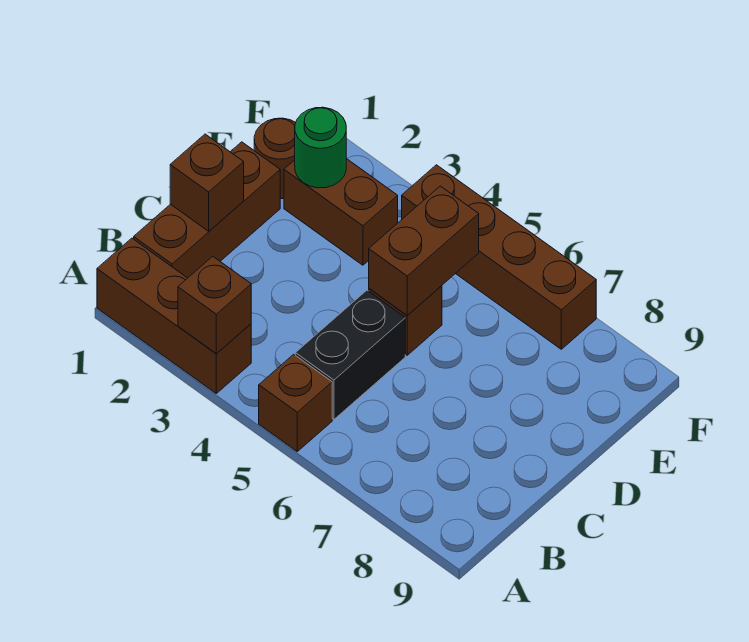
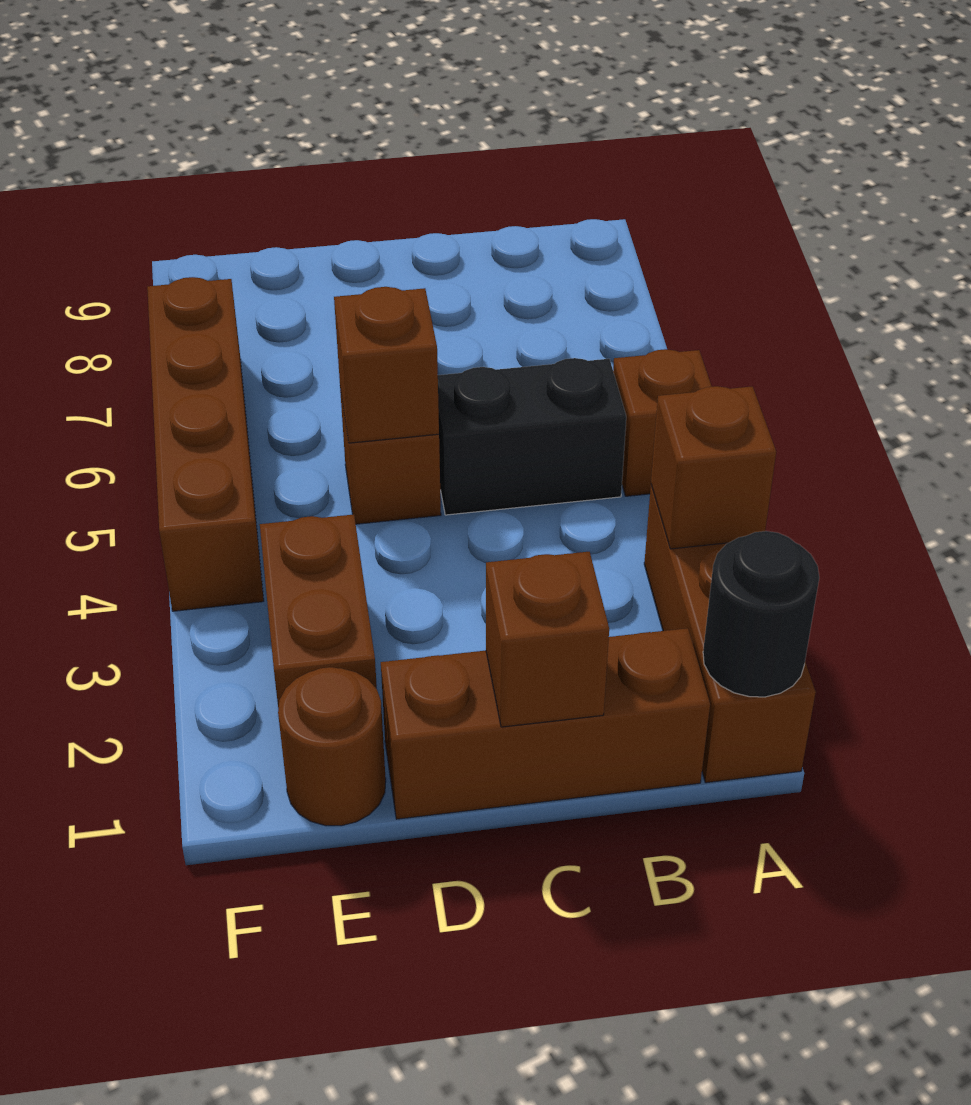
none -> black round brick A1 level 2
brown brick D5:E5 level 2 -> brown brick D5 level 2
green round brick E2 level 2 -> none

